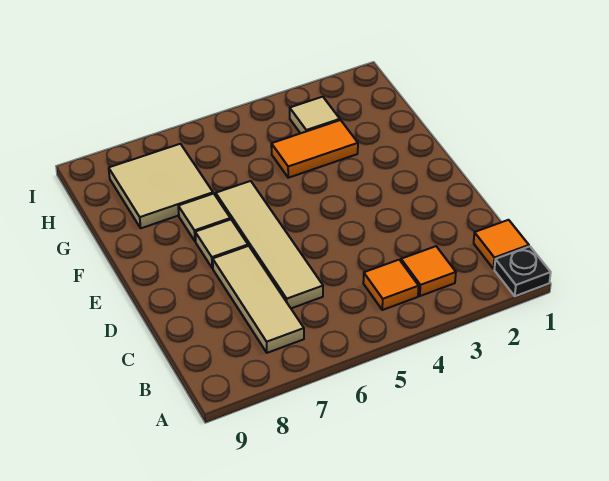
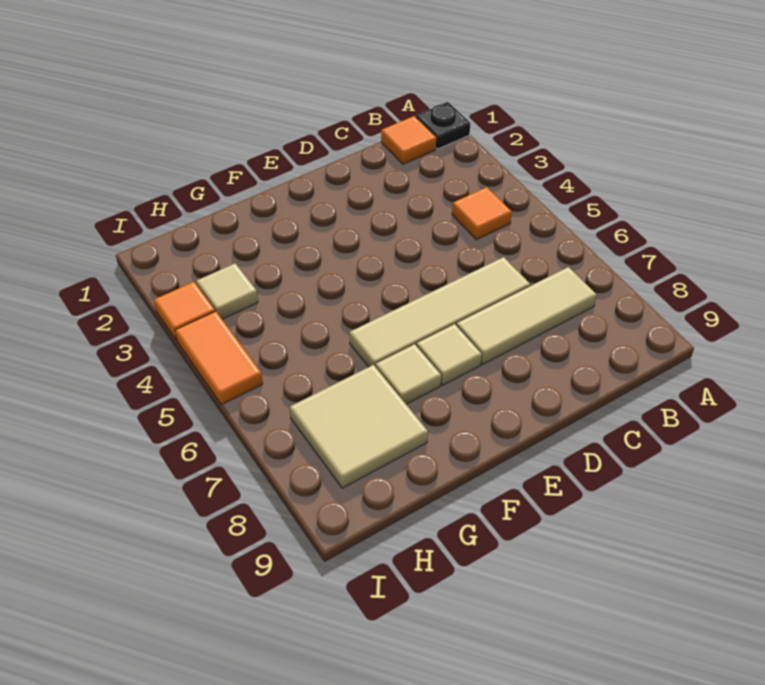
orange tile B3 level 1 -> orange tile I3 level 1
orange tile G3:G4 level 1 -> orange tile I4:I5 level 1

